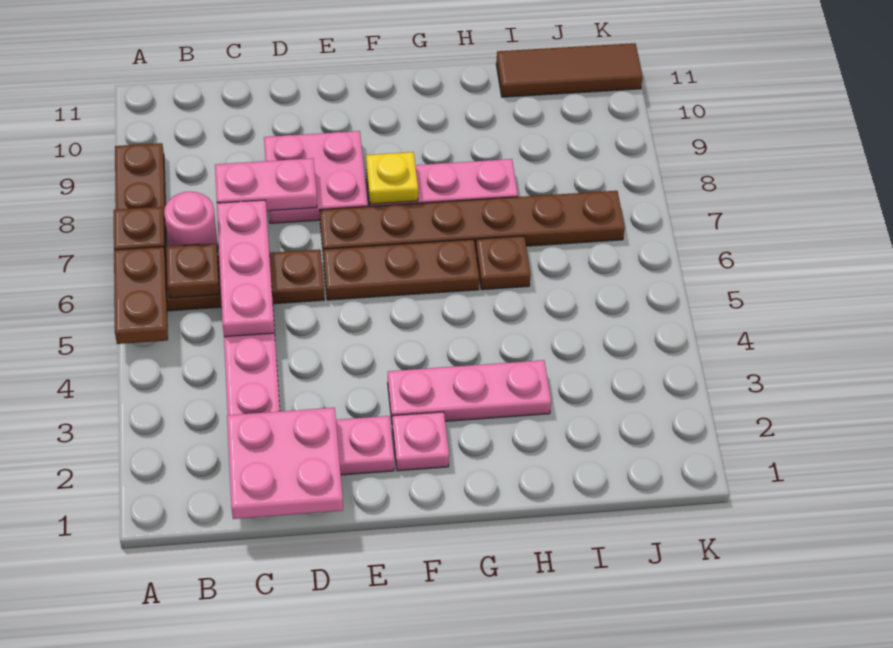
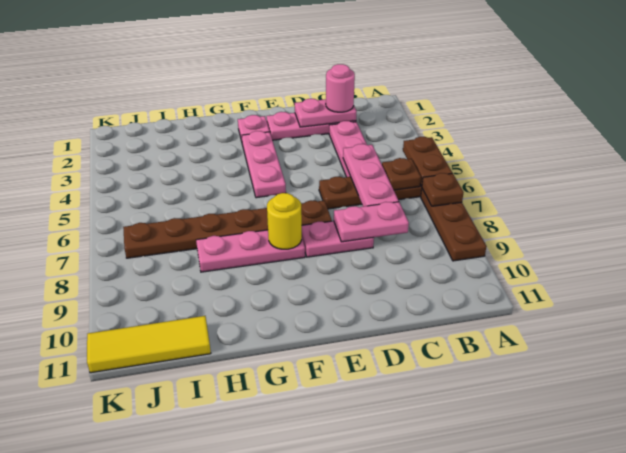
pink round brick B7 level 1 -> pink round brick C2 level 3
pink plate C1:D2 level 2 -> pink plate C2:D2 level 2
pink plate D8:E9 level 1 -> pink plate D8:E8 level 1
brown plate E6:G6 level 1 -> none
pink plate F3:H3 level 1 -> pink plate F3:F5 level 1
yellow plate F8 level 2 -> yellow round brick F8 level 2
brown plate H6 level 1 -> none
brown tile I11:K11 level 1 -> yellow tile I11:K11 level 1

